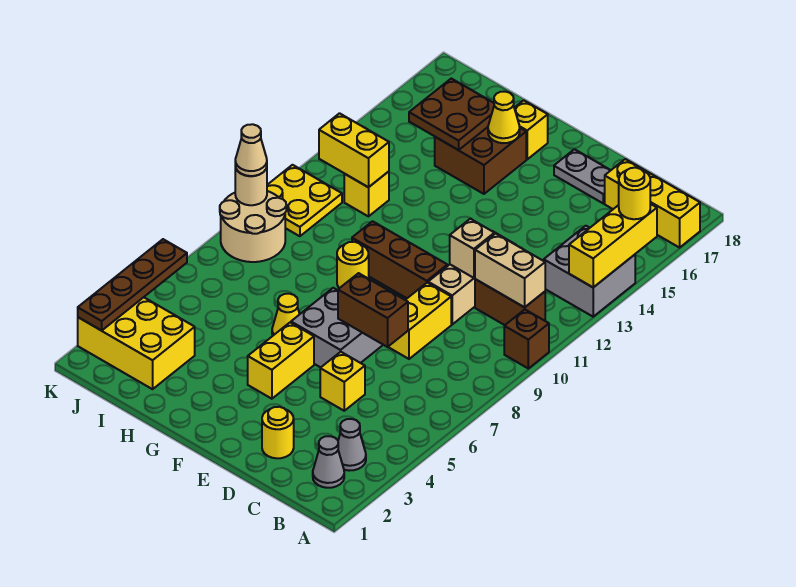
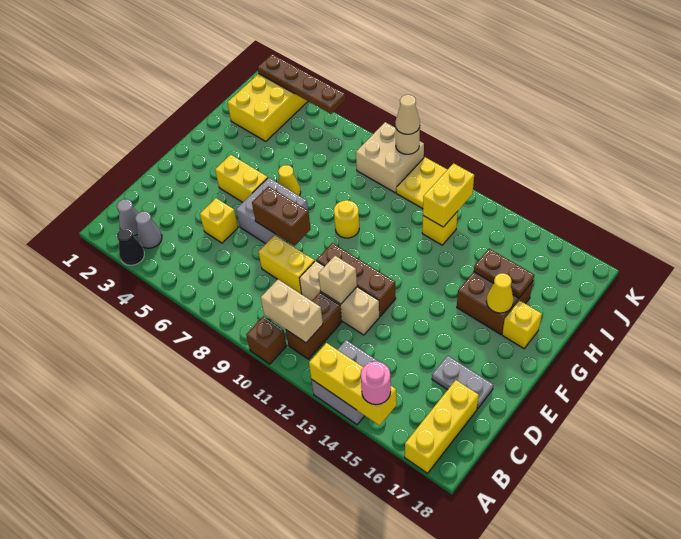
none -> black cone A3 level 1
yellow round brick A15 level 3 -> pink round brick A15 level 3
tan brick B11:C11 level 2 -> tan brick B10:B11 level 2
yellow round brick D2 level 1 -> none
brown brick D7:E7 level 2 -> brown brick E7:E8 level 2
grey plate D17:E17 level 1 -> grey plate D16:D17 level 1
brown brick E10:G10 level 1 -> brown brick E10:E12 level 1
brown plate H15:I16 level 2 -> brown plate H15:H16 level 2
tan round brick J8:K9 level 1 -> tan brick J8:K9 level 1

